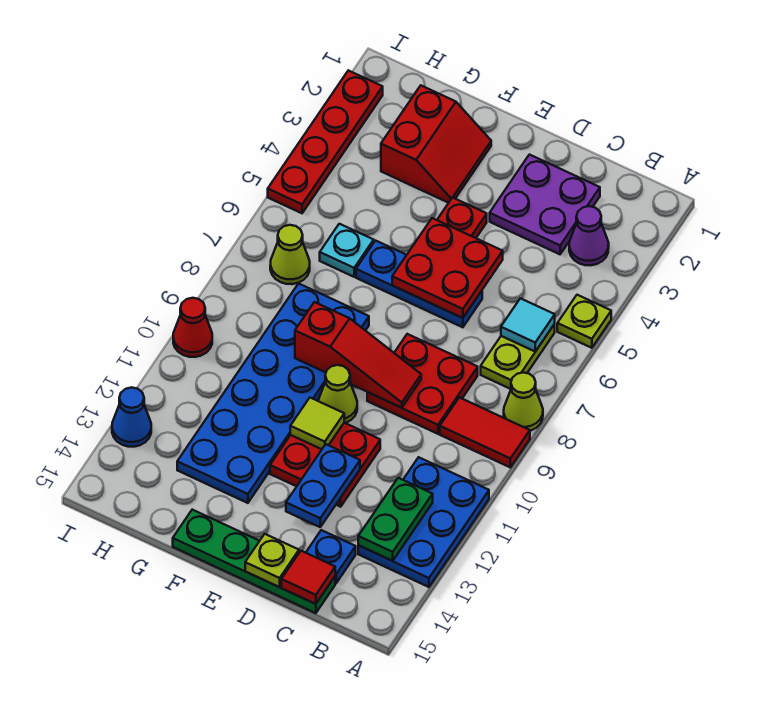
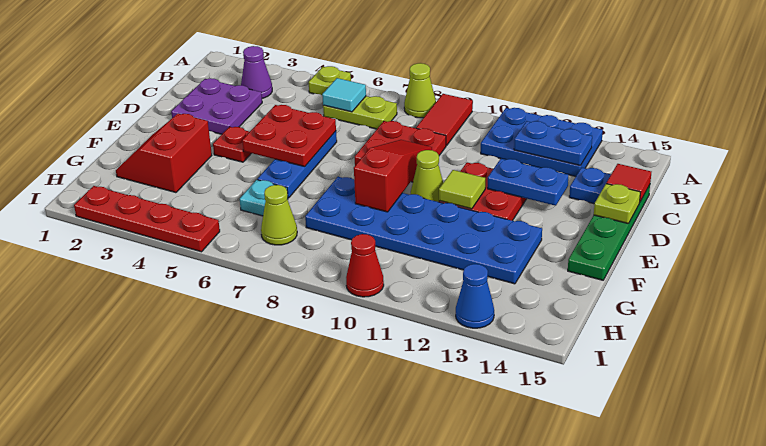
green plate B12:B13 level 2 -> blue plate B12:B13 level 2
red slope F2:G3 level 1 top G -> red slope F2:G3 level 1 top 3

